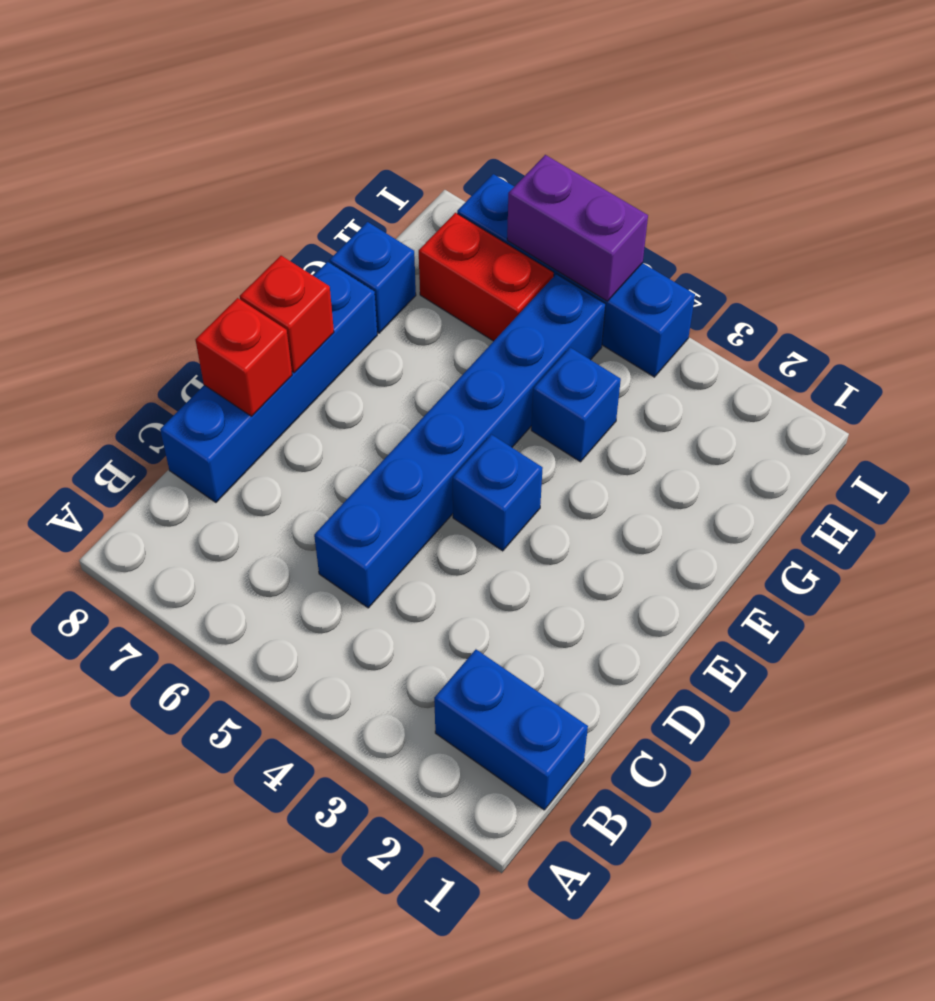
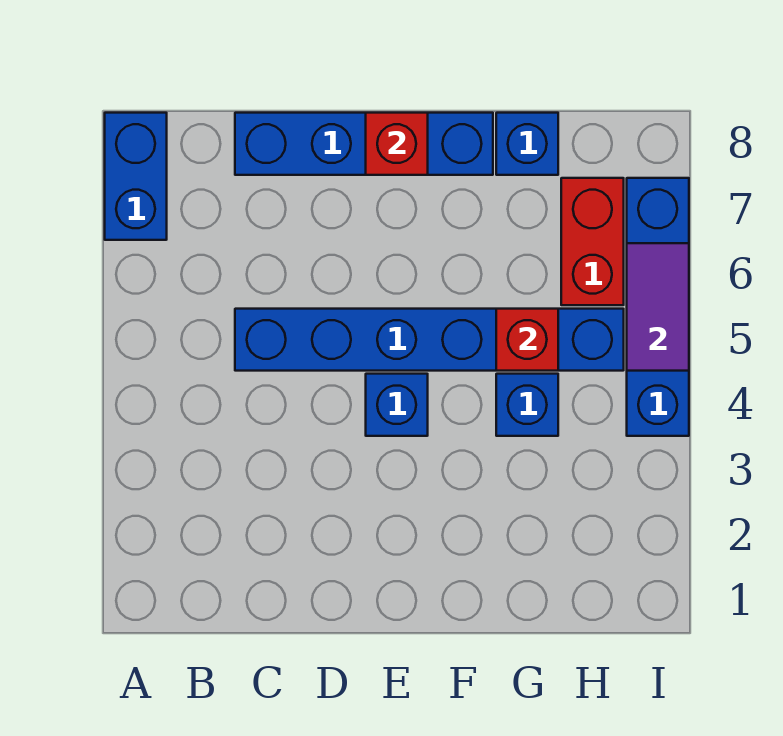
blue brick B1:B2 level 1 -> blue brick A7:A8 level 1
red brick D8 level 2 -> red brick G5 level 2
purple brick I5:I6 level 2 -> purple tile I5:I6 level 2

